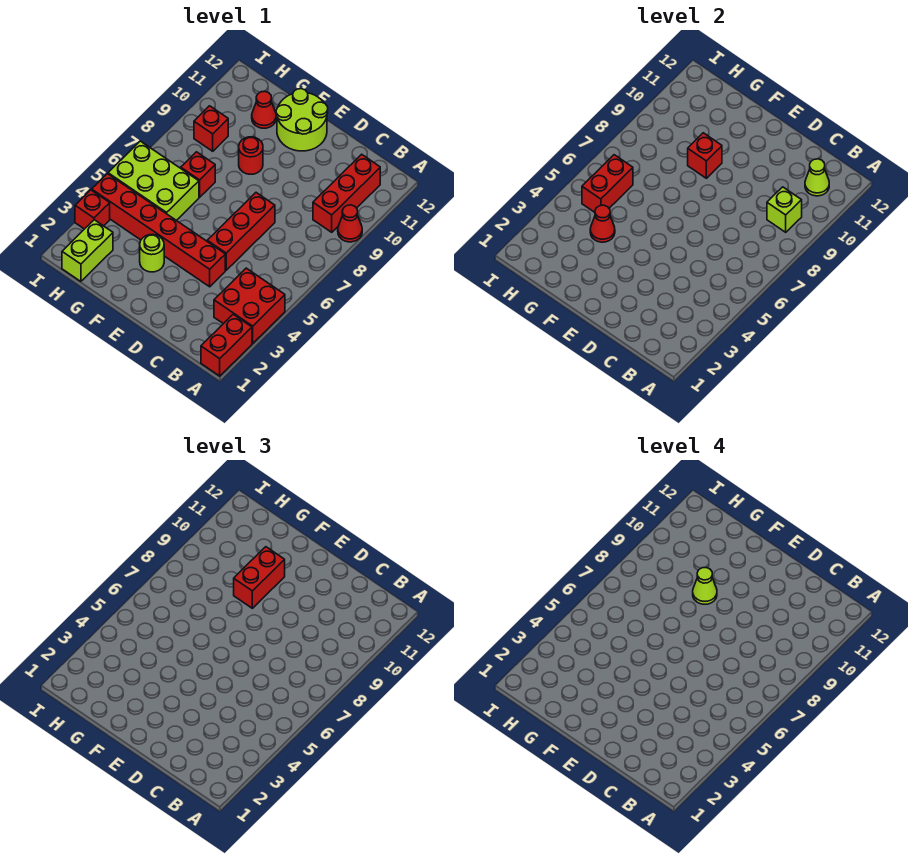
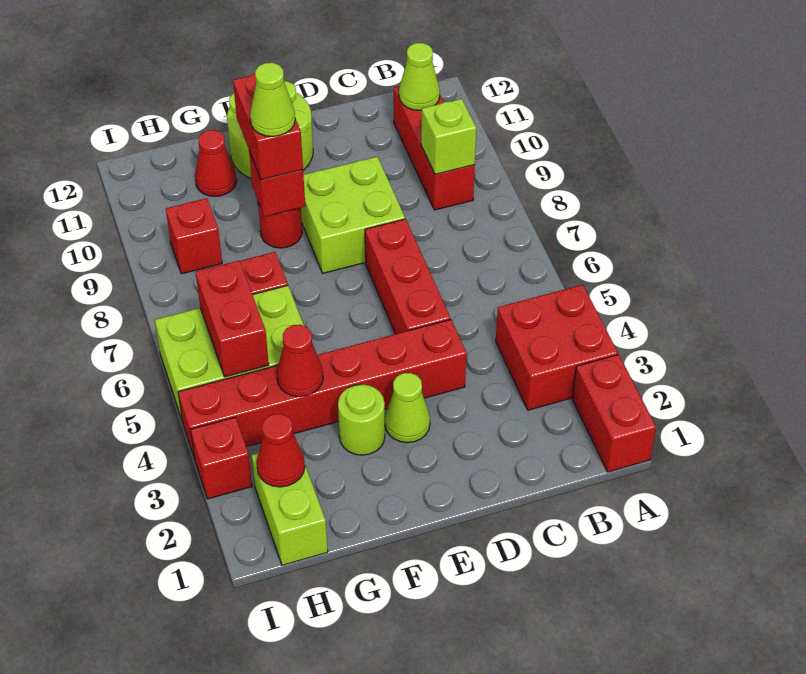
red cone A9 level 1 -> red cone H2 level 2
none -> lime brick D8:E9 level 1
none -> lime cone E3 level 1

